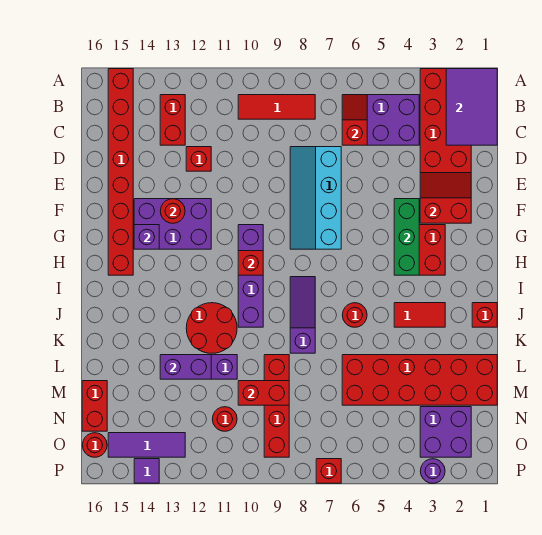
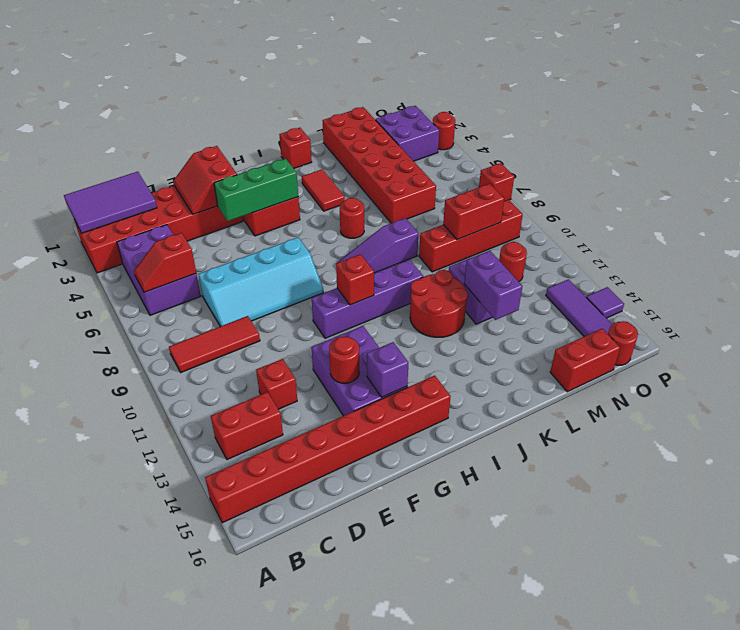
red tile B8:B10 level 1 -> red tile B9:D9 level 1
red brick M9:M10 level 2 -> red brick M9:N9 level 2
purple round brick P3 level 1 -> red round brick P3 level 1

